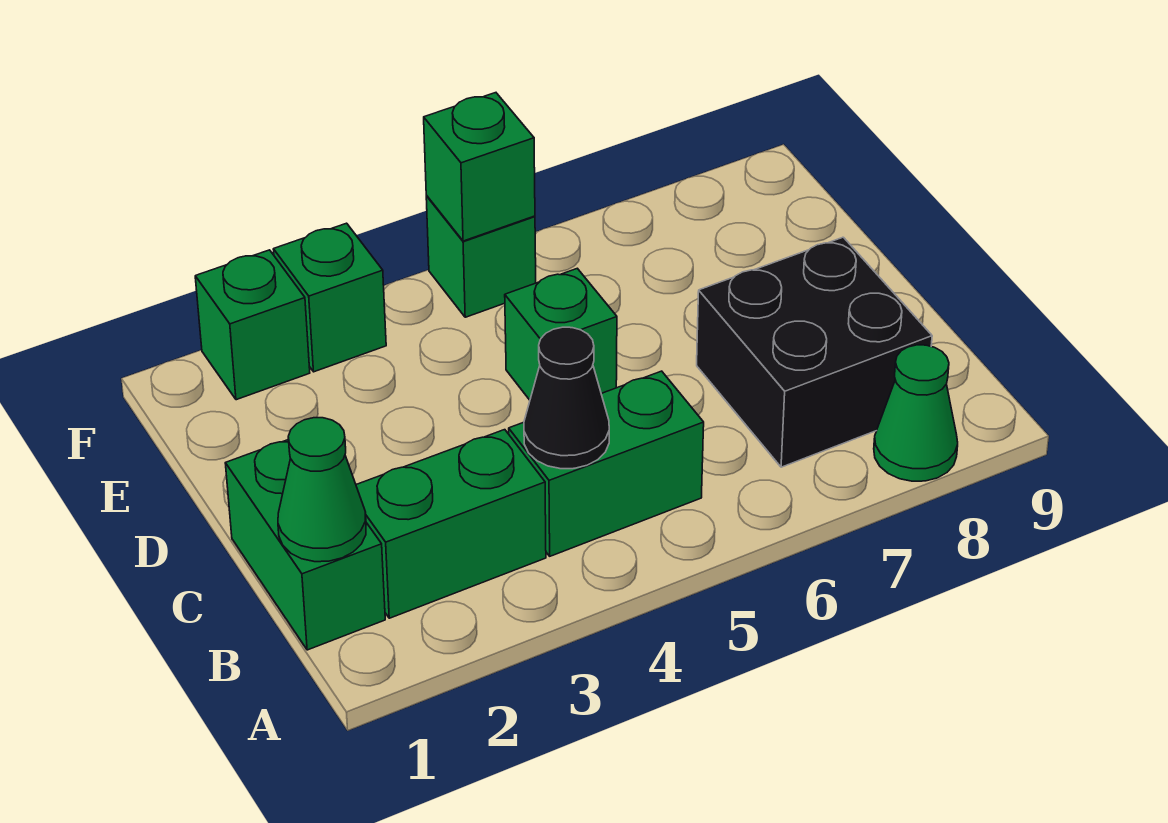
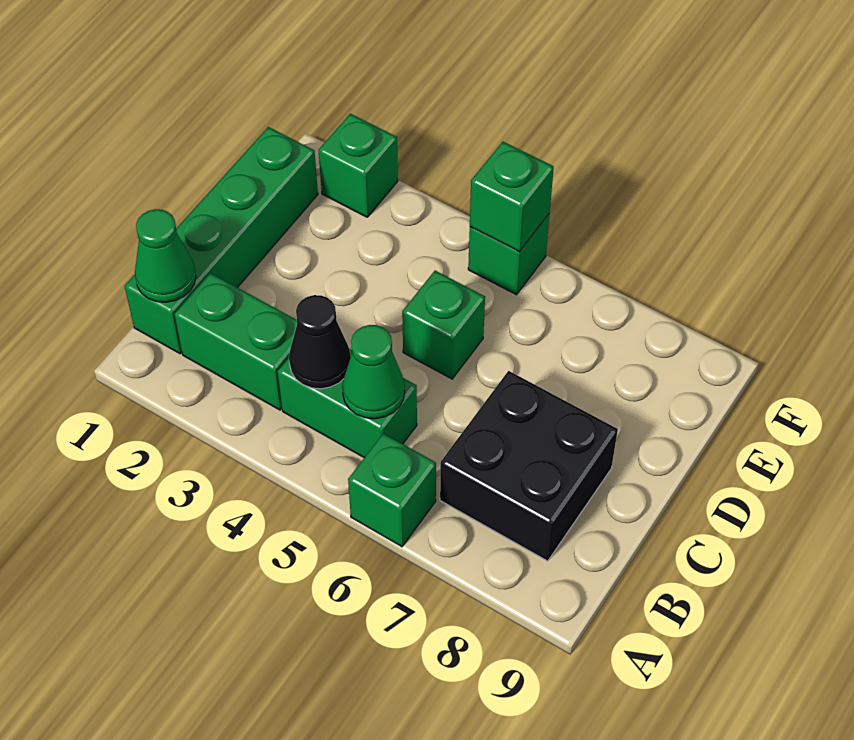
green cone A8 level 1 -> green cone B5 level 2
green brick B1:C1 level 1 -> green brick B1:E1 level 1
green brick F3 level 1 -> green brick A6 level 1

